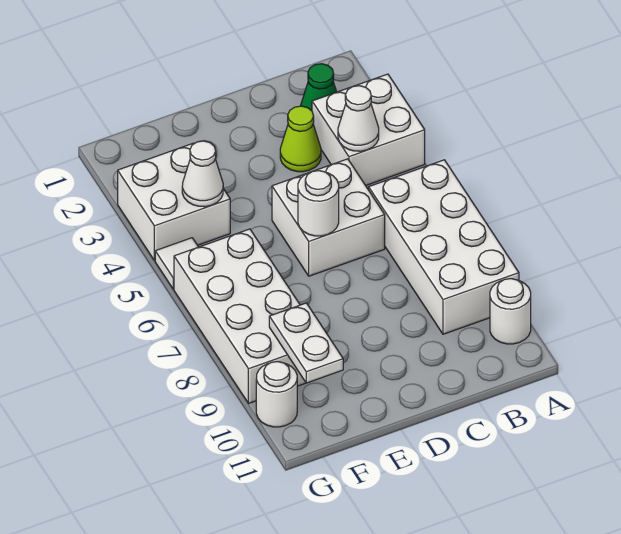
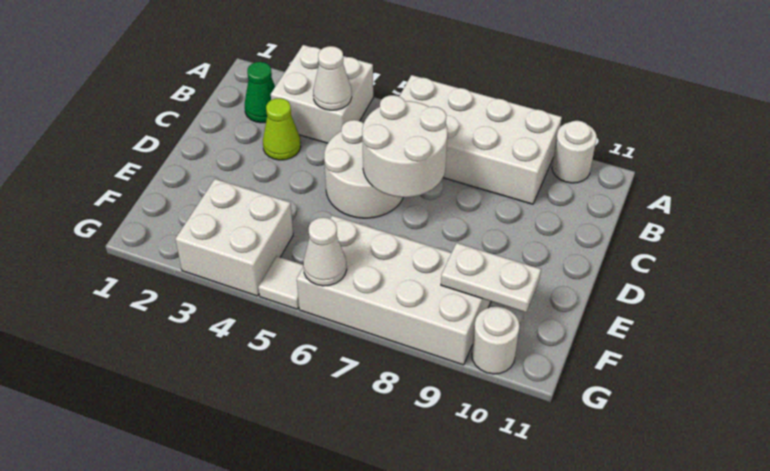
white brick C5:D6 level 1 -> white round brick C5:D6 level 1
white round brick D6 level 2 -> white round brick C6:D7 level 2
white cone F4 level 2 -> white cone G6 level 2

